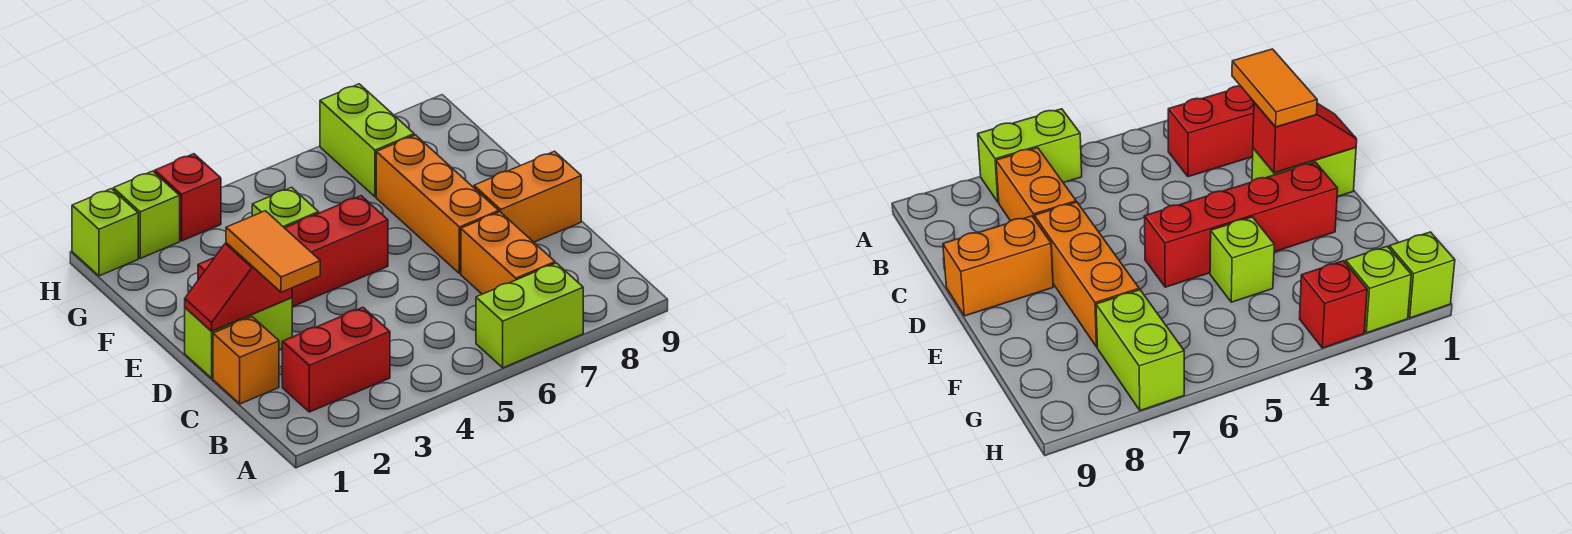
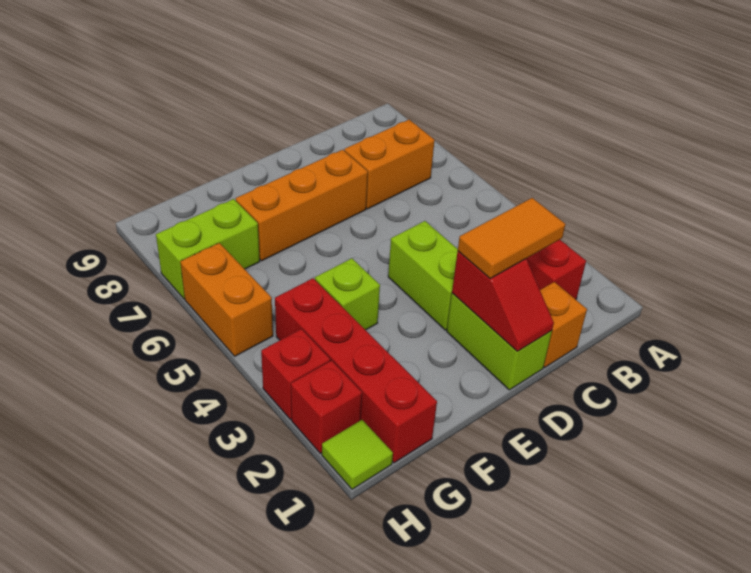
lime brick A6:A7 level 1 -> lime brick D3:D4 level 1
orange brick D8:D9 level 1 -> orange brick H5:H6 level 1
red brick E2:E5 level 1 -> red brick G1:G4 level 1
lime brick H1 level 1 -> lime tile H1 level 1
lime brick H2 level 1 -> red brick H2 level 1

